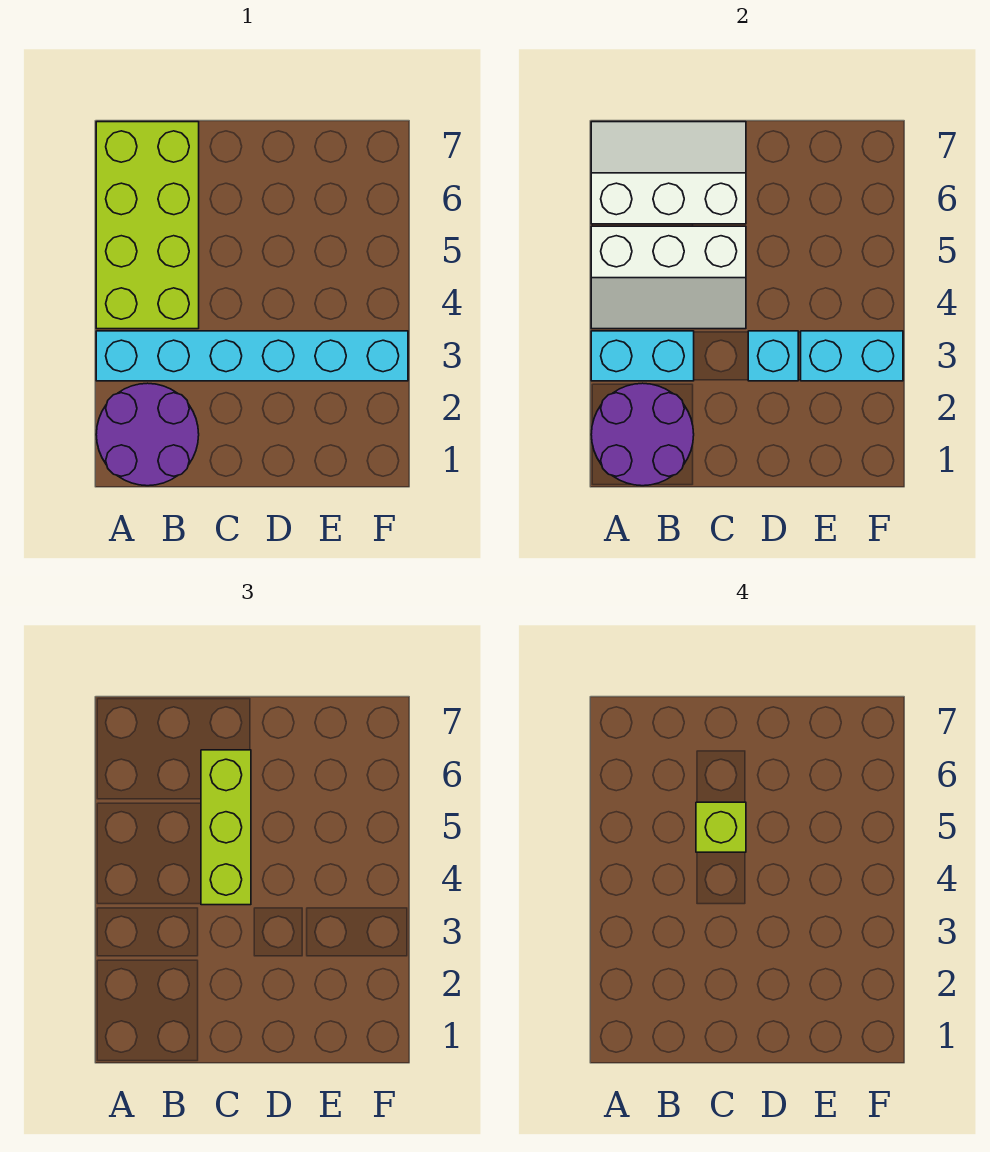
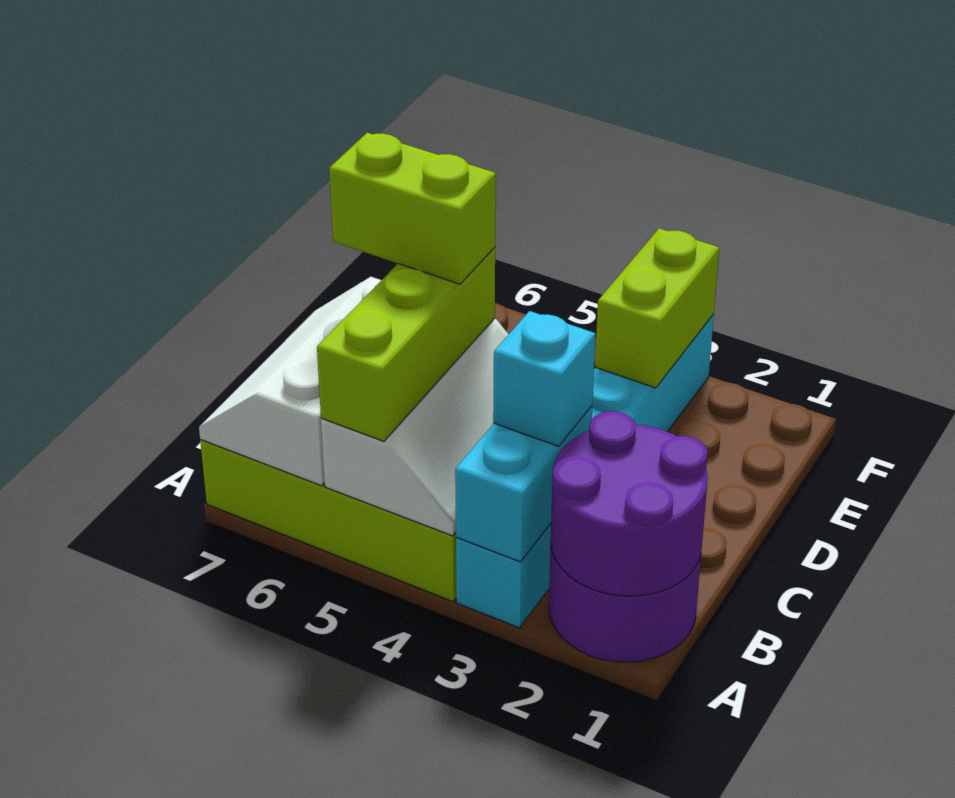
lime brick C4:C6 level 3 -> lime brick A5:C5 level 3
lime brick C5 level 4 -> lime brick C5:C6 level 4
cyan brick D3 level 2 -> cyan brick B3 level 3
cyan brick E3:F3 level 2 -> lime brick E3:F3 level 2

